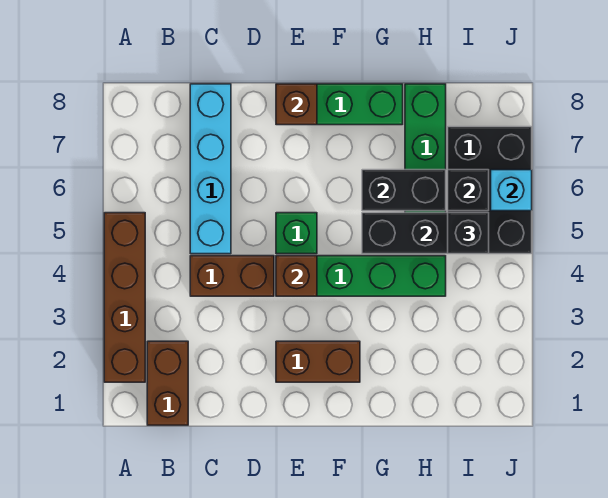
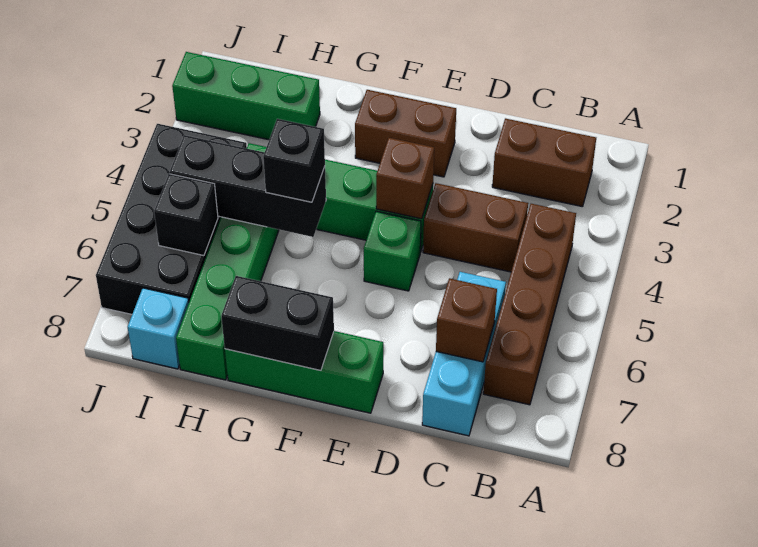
brown brick A2:A5 level 1 -> brown brick B4:B7 level 1
brown brick B1:B2 level 1 -> brown brick B2:C2 level 1
cyan brick C5:C8 level 1 -> cyan brick C6:C8 level 1
brown brick E8 level 2 -> brown brick C7 level 2
black brick G6:H6 level 2 -> black brick F8:G8 level 2
none -> green brick H2:J2 level 1
black brick I5:J7 level 1 -> black brick I4:J7 level 1
black brick I5 level 3 -> black brick G5 level 3
cyan brick J6 level 2 -> cyan brick I8 level 1

